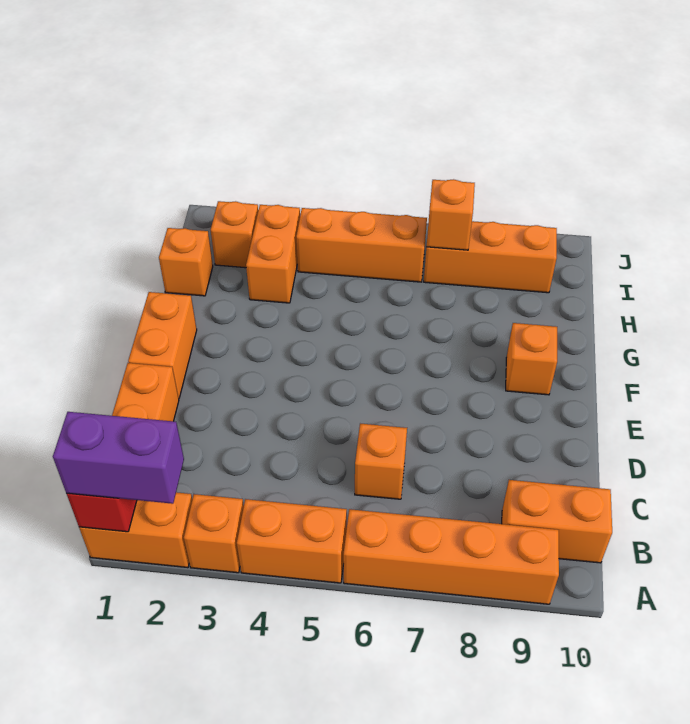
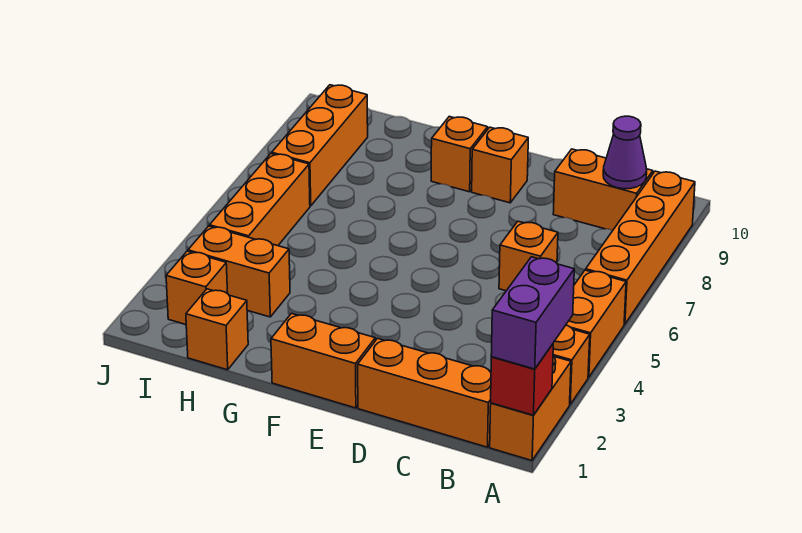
orange brick B9:B10 level 1 -> orange brick B9:C9 level 1
none -> purple cone B9 level 2
orange brick I7 level 2 -> orange brick E9 level 1

